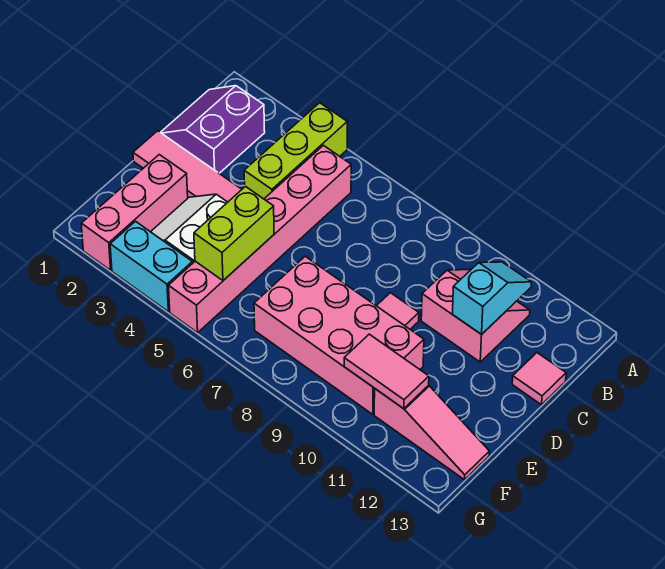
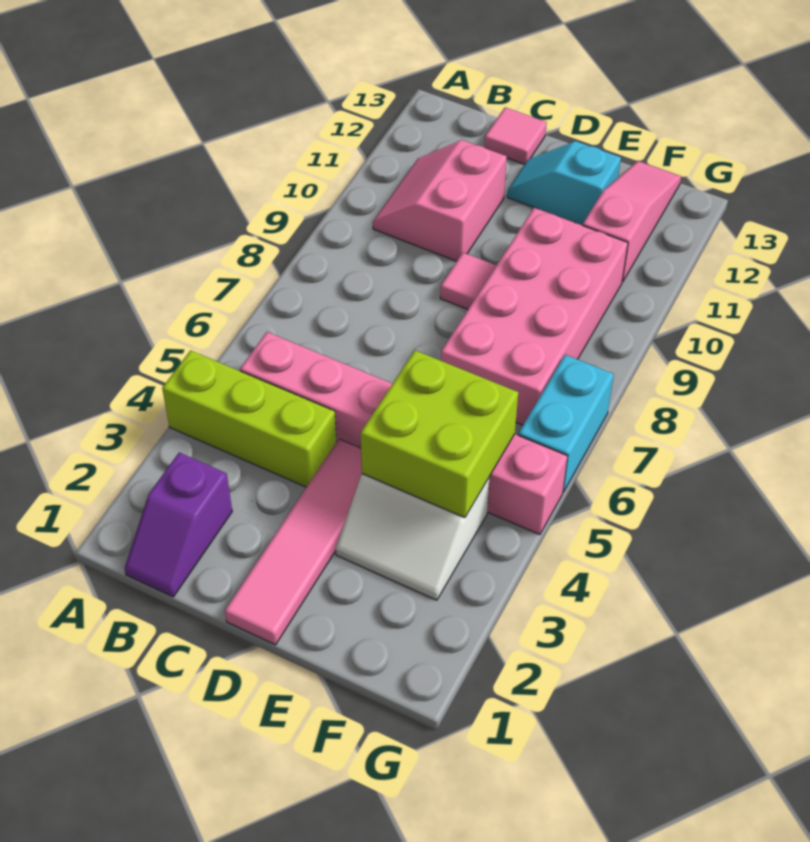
purple slope B1:C2 level 1 top 2 -> purple slope B1:B2 level 1 top 2
cyan slope B11:C11 level 2 top C -> cyan slope D12:E12 level 1 top E
pink brick E2:G2 level 1 -> none
lime brick E5:F5 level 2 -> lime brick E4:F5 level 2
pink tile F10:F11 level 2 -> none
cyan brick G3:G4 level 1 -> cyan brick G6:G7 level 1

